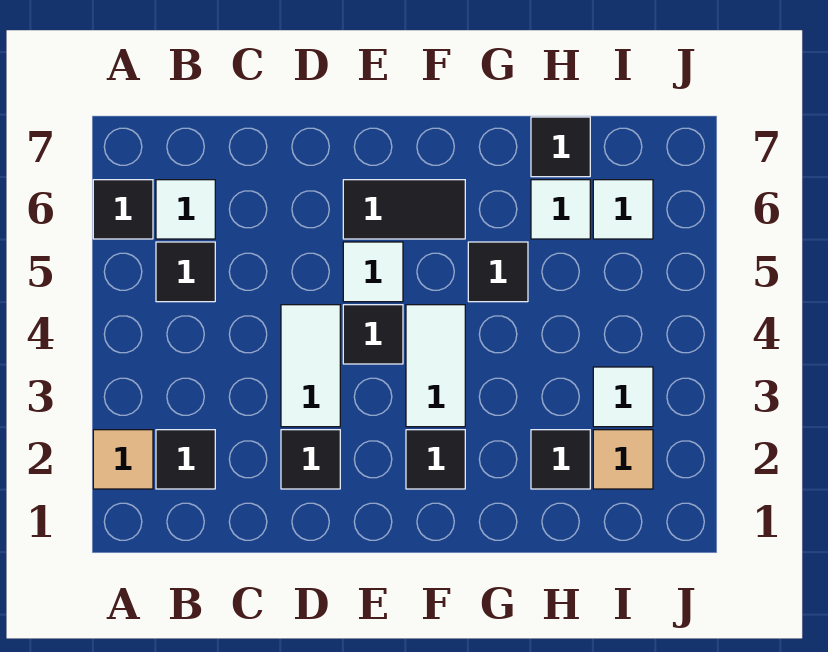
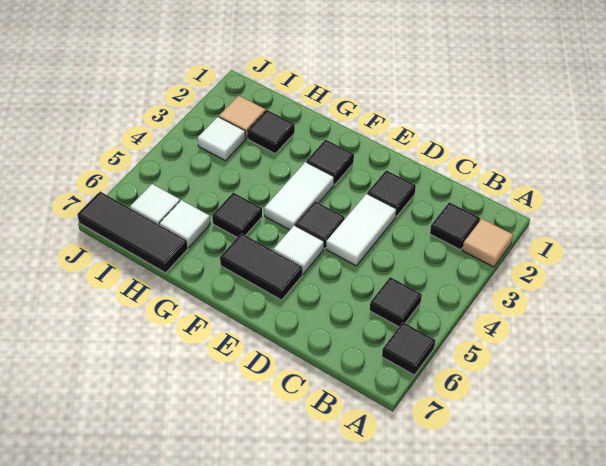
white tile B6 level 1 -> none
black tile H7 level 1 -> black tile H7:J7 level 1

